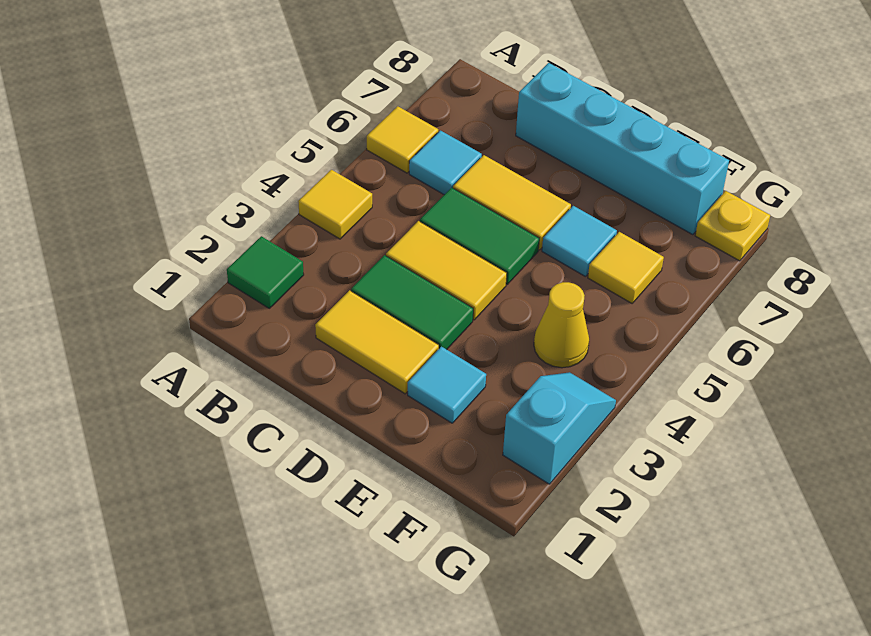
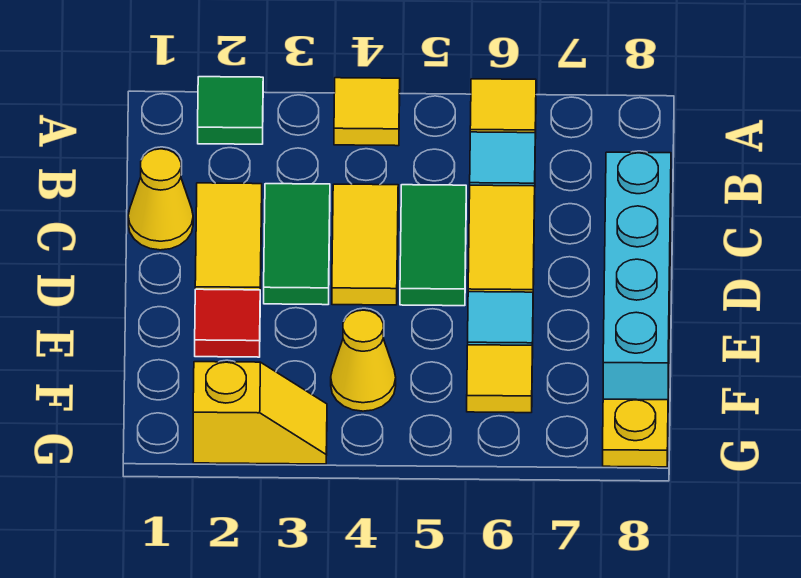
none -> yellow cone C1 level 1
cyan tile E2 level 1 -> red tile E2 level 1
cyan slope G2:G3 level 1 top 2 -> yellow slope G2:G3 level 1 top 2

